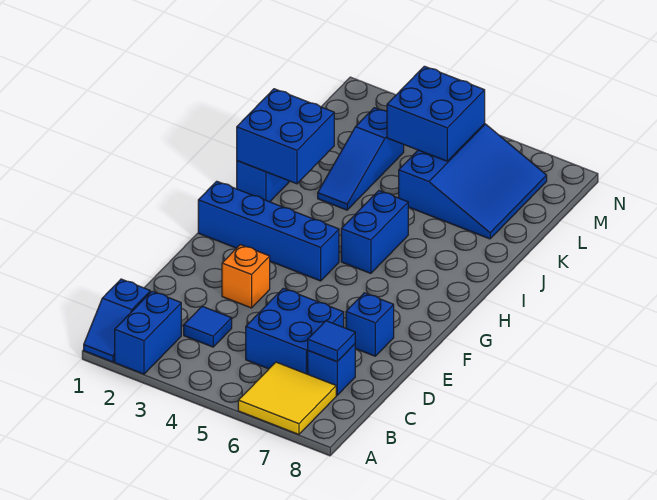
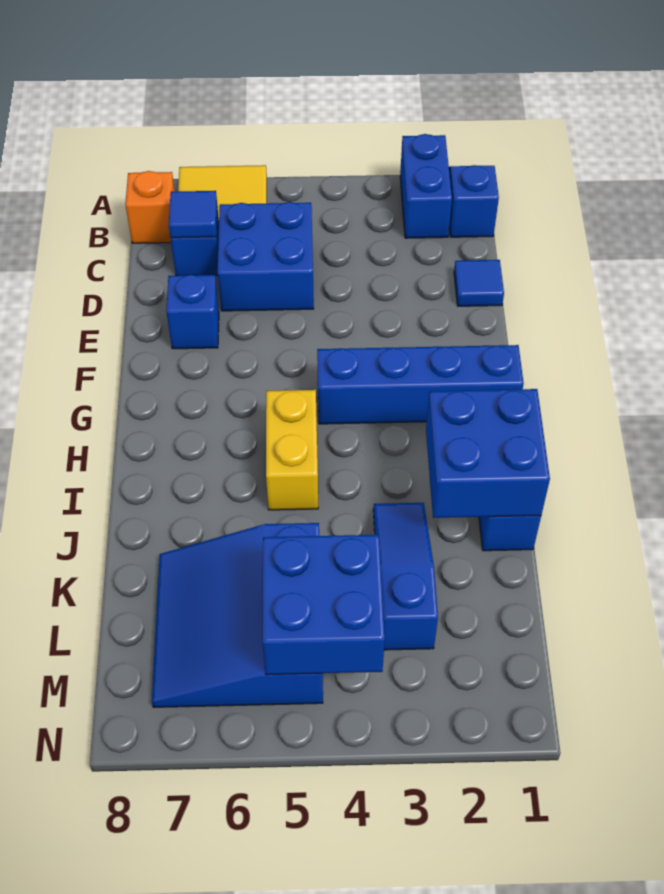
blue tile C3 level 1 -> blue tile D1 level 1
orange brick E3 level 1 -> orange brick B8 level 1
blue brick H5:I5 level 1 -> yellow brick H5:I5 level 1

